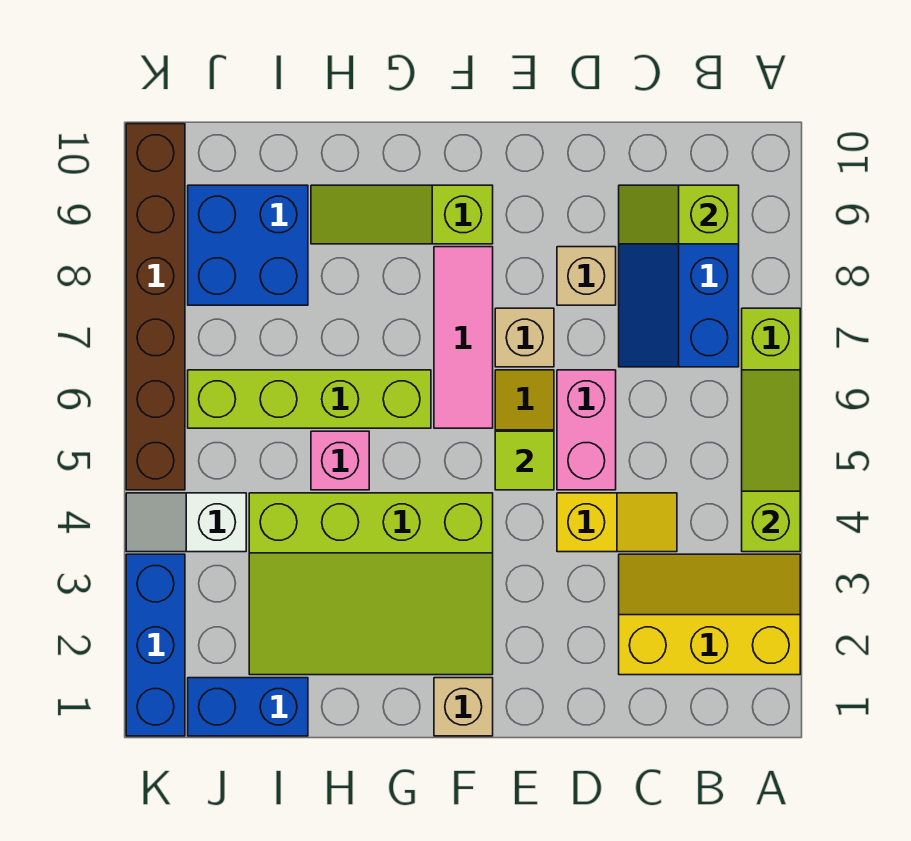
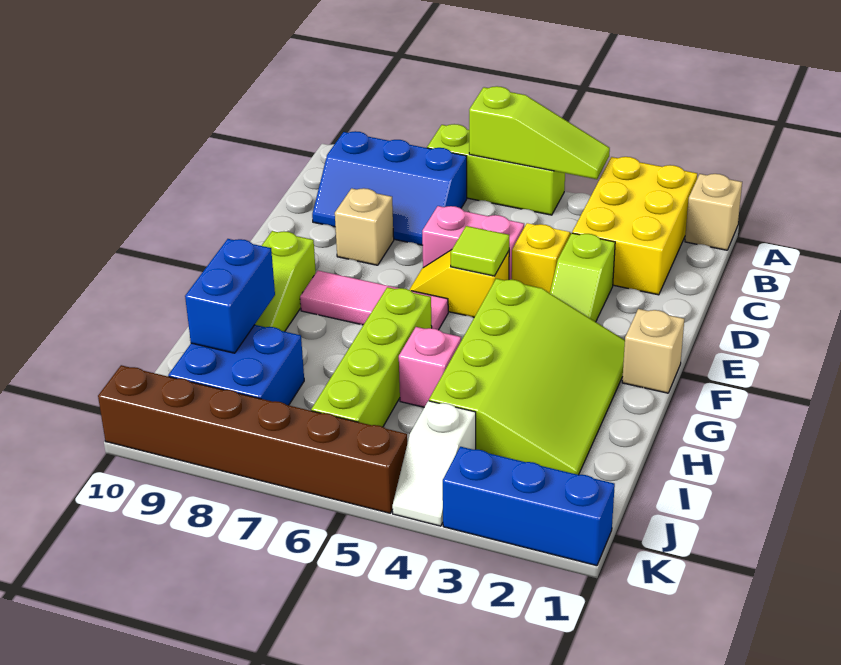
yellow slope A2:C3 level 1 top 2 -> yellow brick A2:C3 level 1
lime slope A4:A6 level 2 top 4 -> lime slope A4:A6 level 2 top 6
lime slope B9:C9 level 2 top B -> lime slope D3:E3 level 1 top D
tan brick E7 level 1 -> tan brick A1 level 1
blue brick I1:J1 level 1 -> blue brick H9:I9 level 2

